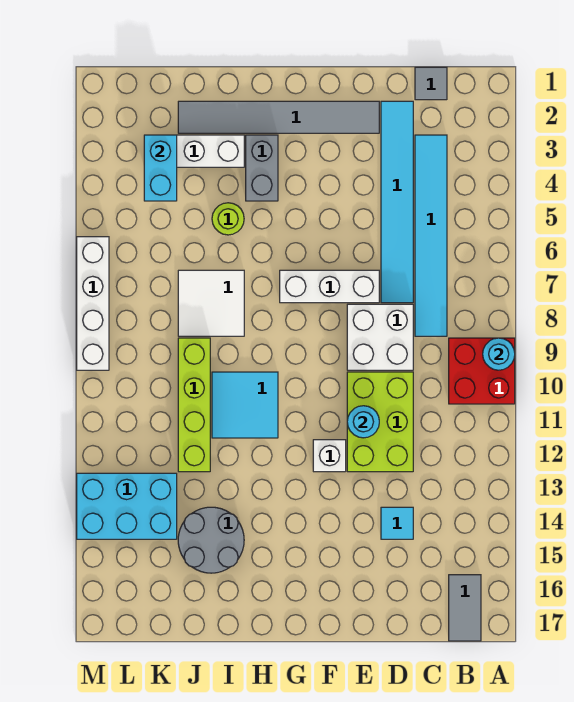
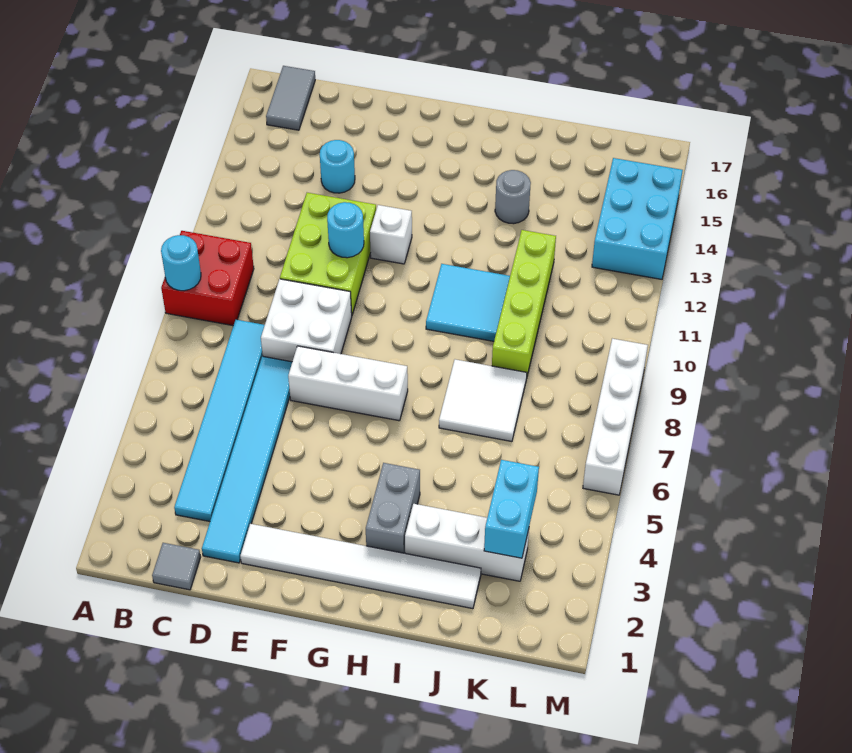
cyan tile D14 level 1 -> cyan round brick D14 level 1
grey tile E2:J2 level 1 -> white tile E2:J2 level 1
lime round brick I5 level 1 -> none
grey round brick I14:J15 level 1 -> grey round brick I14 level 1
cyan brick K13:M14 level 1 -> cyan brick L13:M15 level 1

